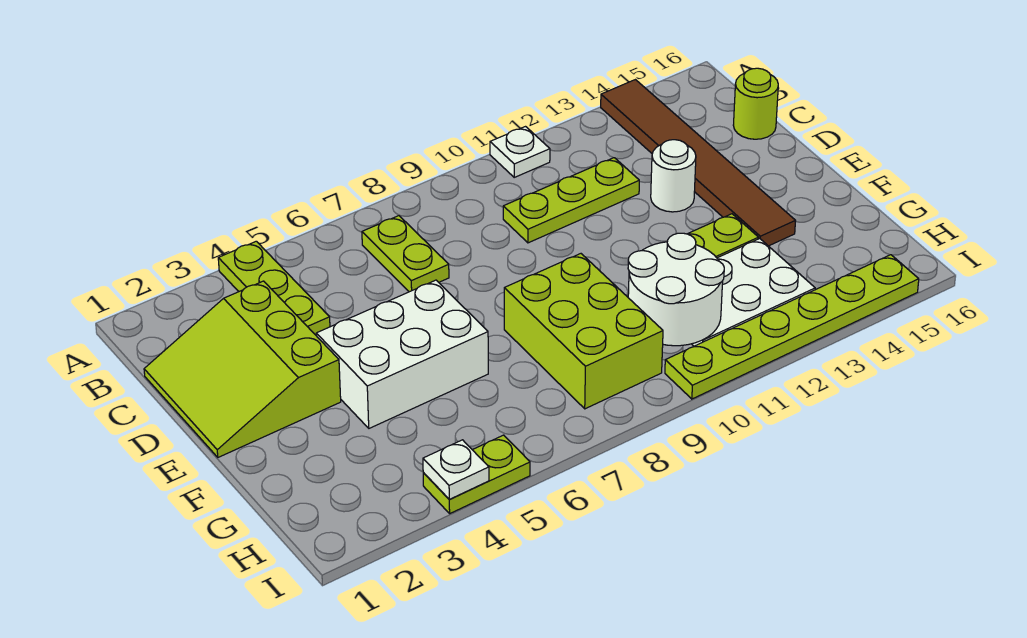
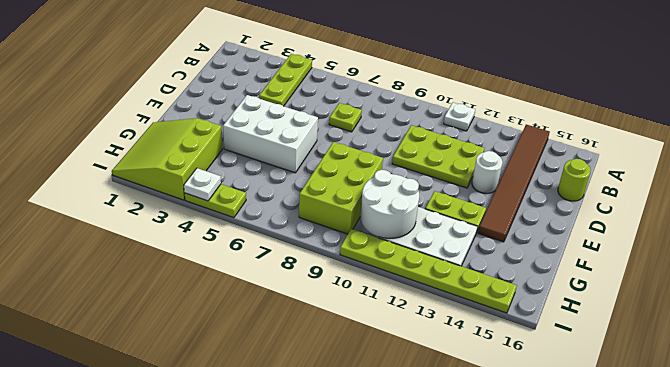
lime plate B7:C7 level 1 -> lime plate C7 level 1
lime slope C1:E3 level 1 top 3 -> lime slope G1:I3 level 1 top 3
lime plate C10:C12 level 1 -> lime plate C10:D12 level 1

